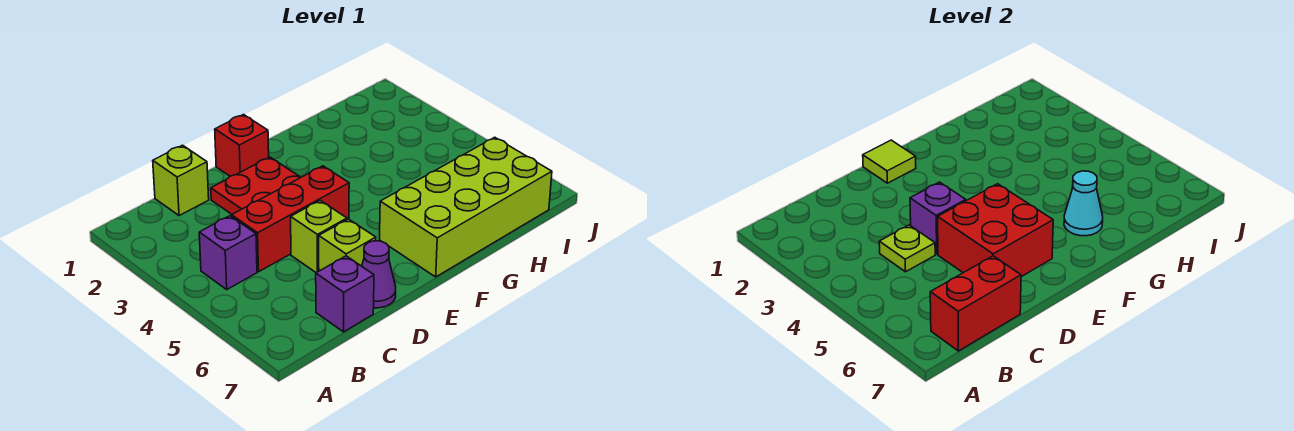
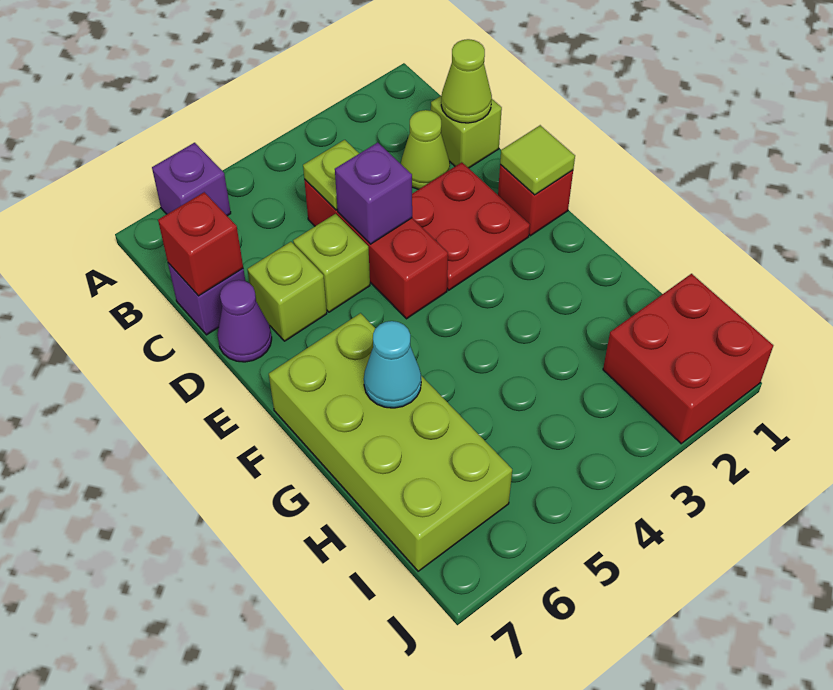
purple brick B4 level 1 -> purple brick A6 level 1
red brick B7:C7 level 2 -> red brick C7 level 2
none -> lime cone C1 level 2
none -> lime cone C2 level 1
red brick D5:E6 level 2 -> red brick I1:J2 level 1

